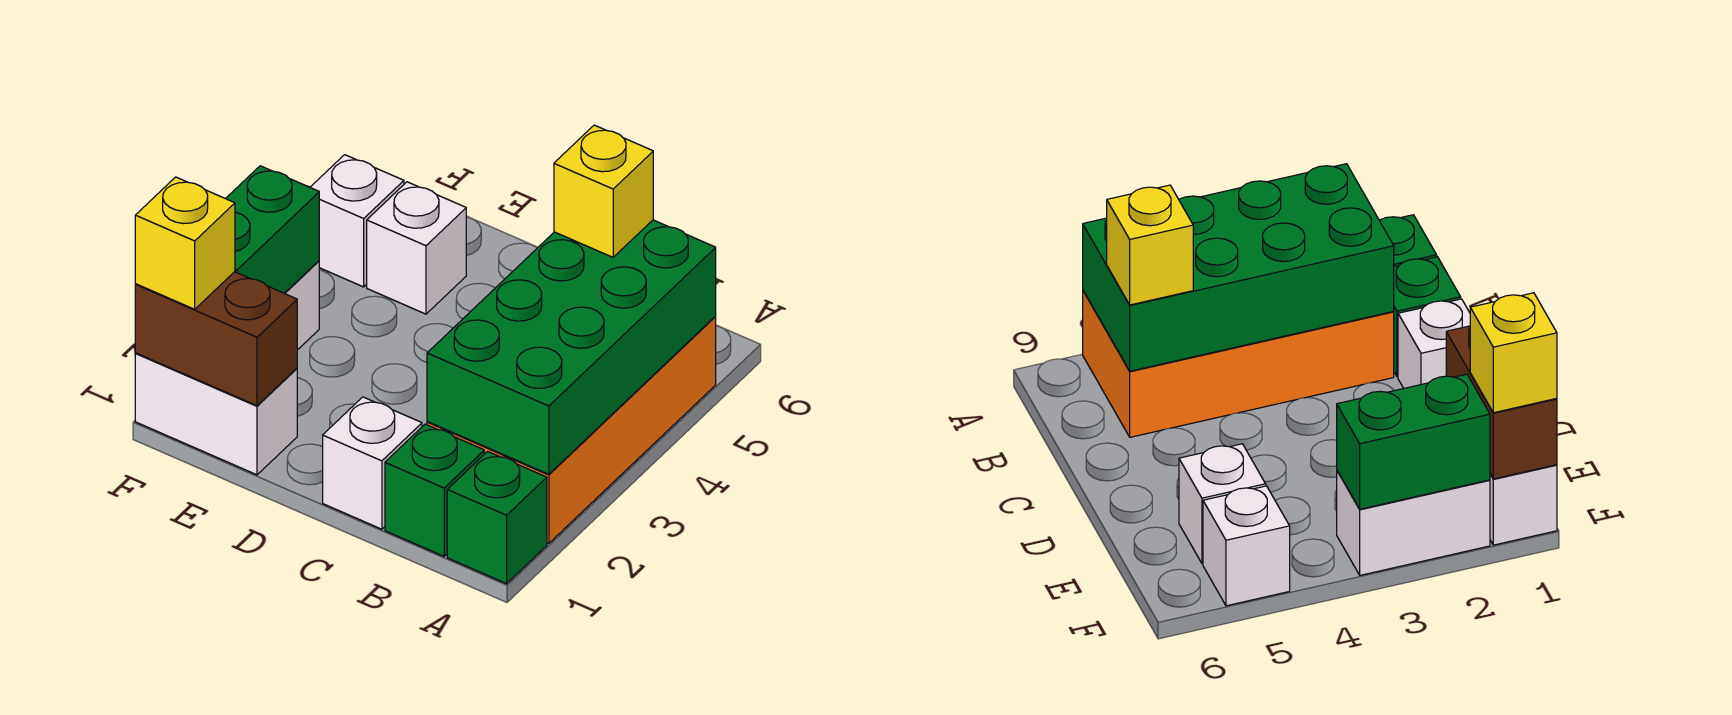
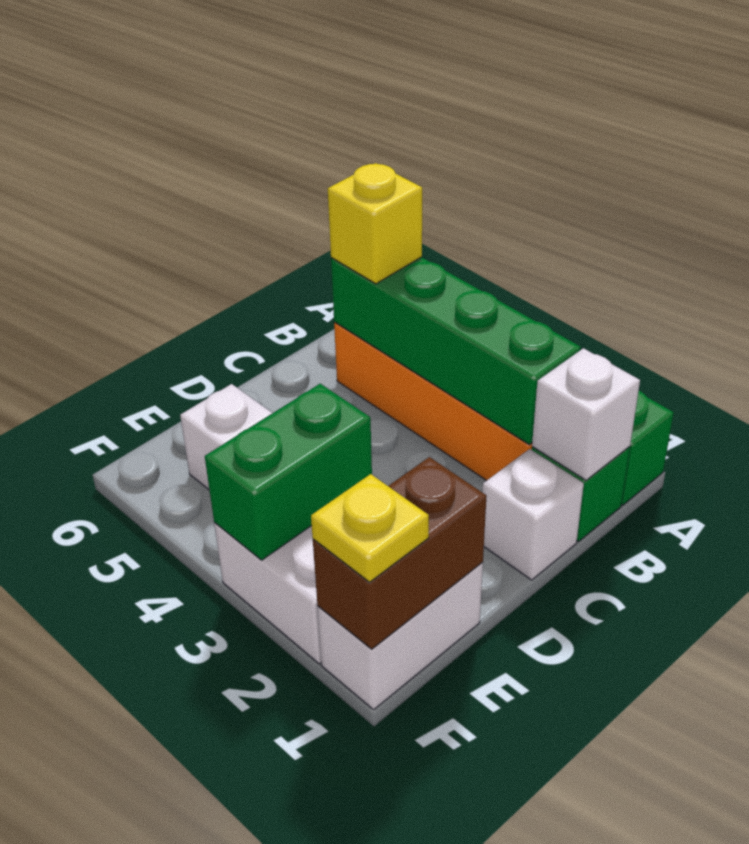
green brick A2:B5 level 2 -> green brick B2:B5 level 2
yellow brick F1 level 3 -> yellow plate F1 level 3
green brick F2:F3 level 2 -> green brick E3:F3 level 2
white brick F5 level 1 -> white brick B1 level 2

